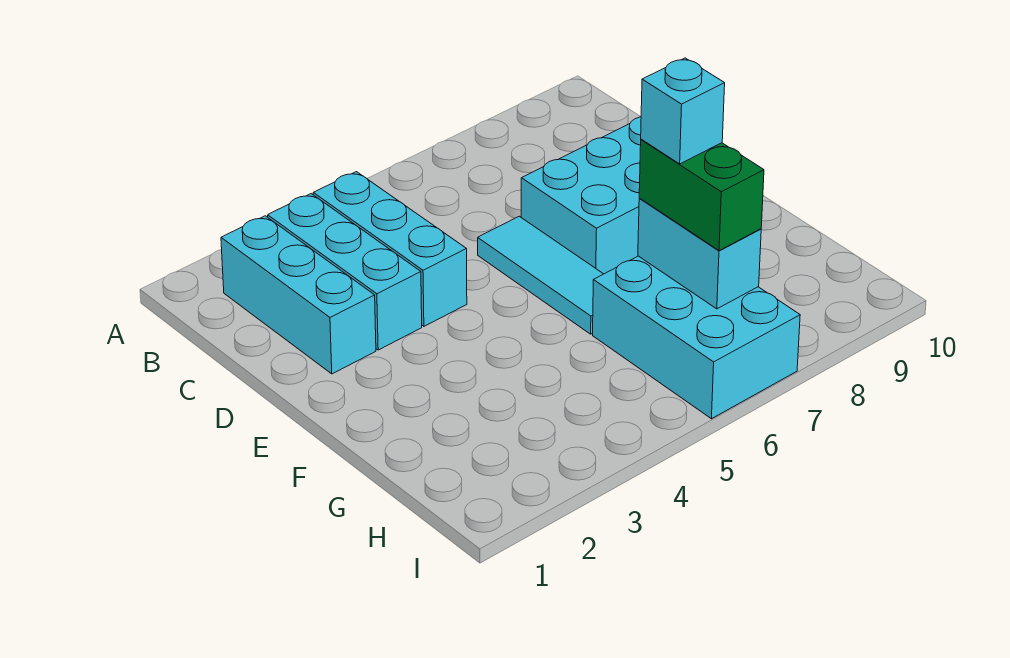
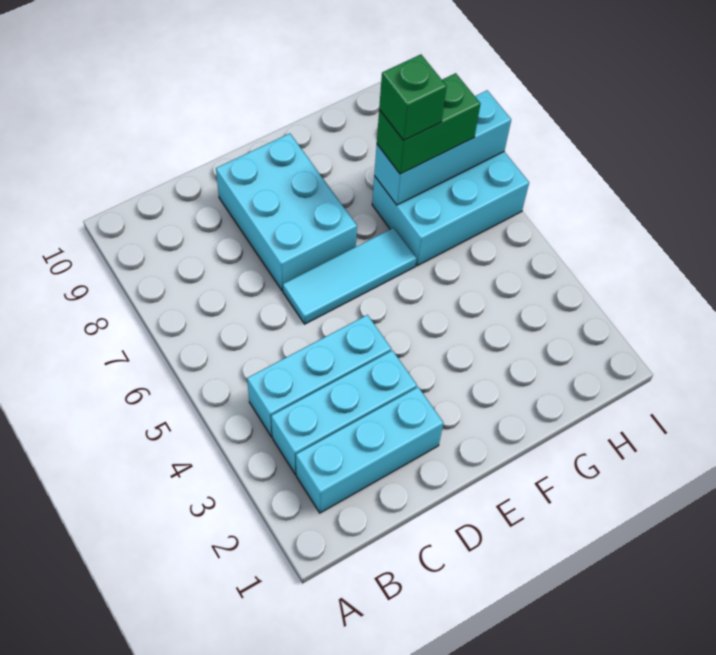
cyan brick G7:H7 level 2 -> cyan brick G7:I7 level 2
cyan brick G7 level 4 -> green brick G7 level 4

